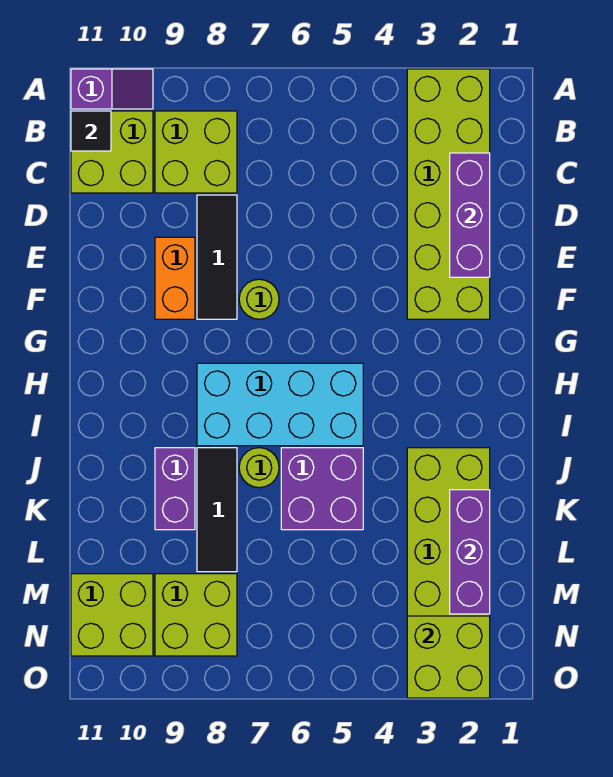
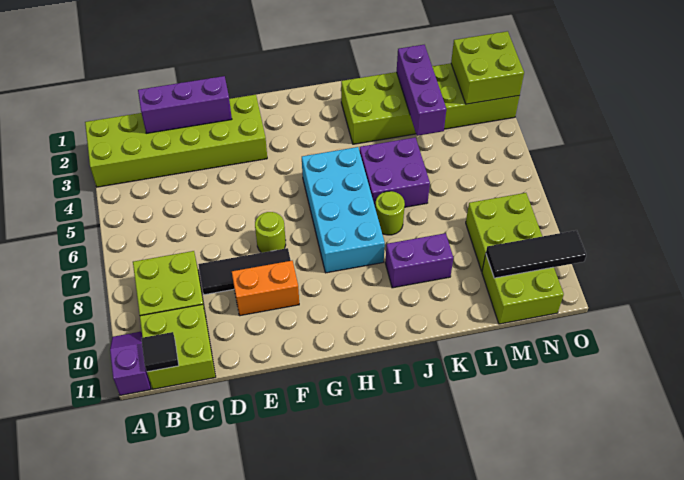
black tile J8:L8 level 1 -> black tile M10:O10 level 2
purple brick K2:M2 level 2 -> purple brick L2:L4 level 2

